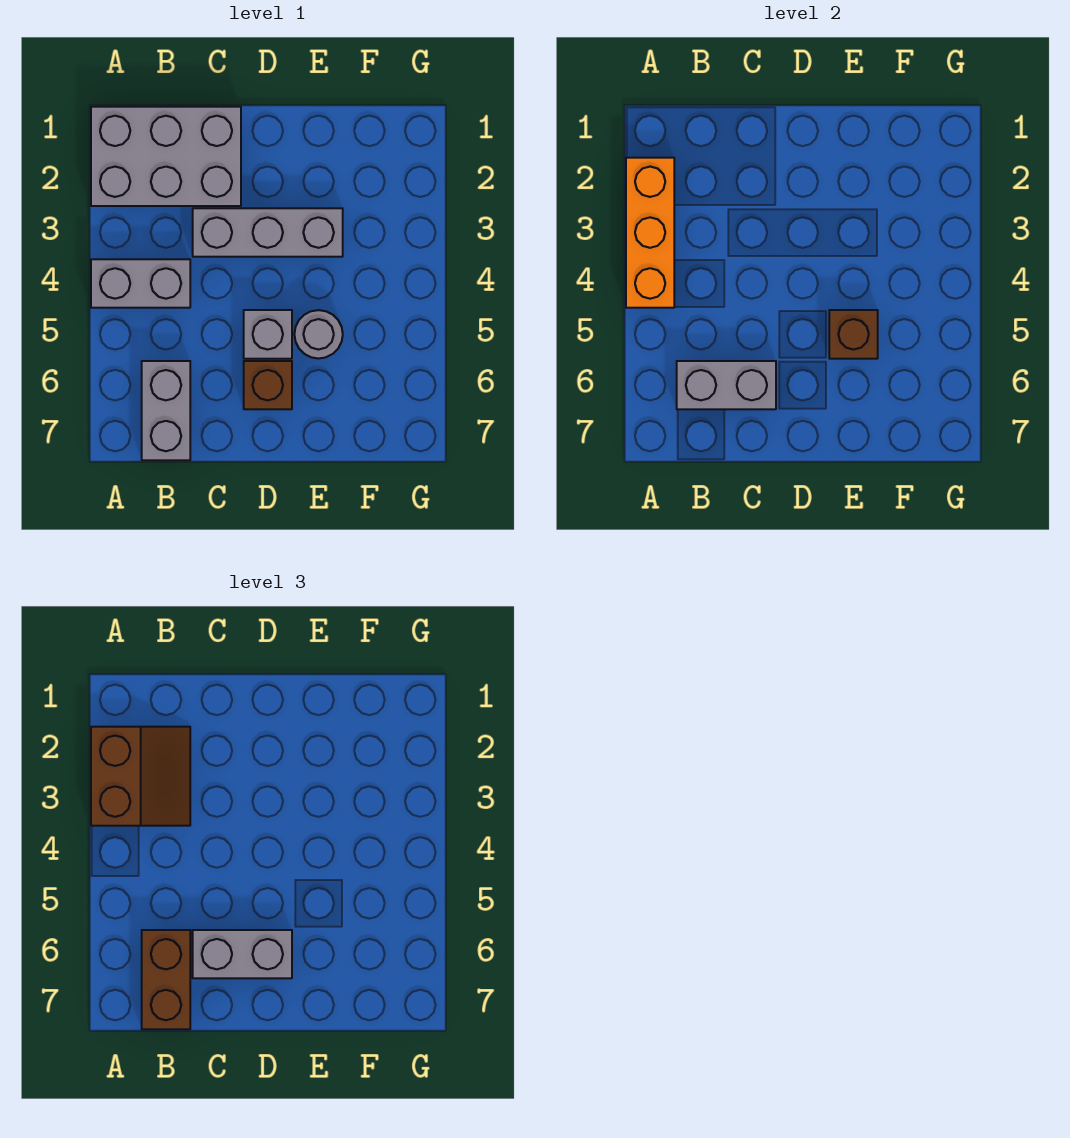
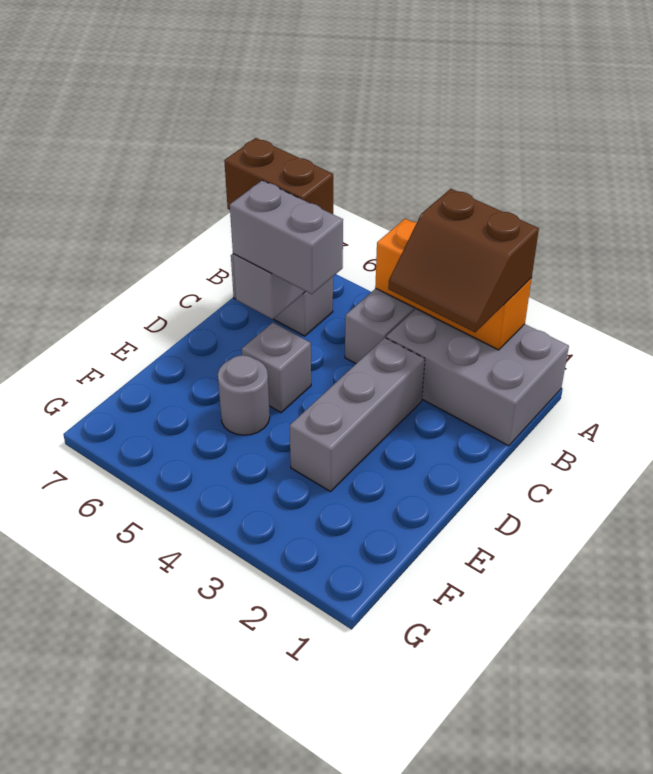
grey brick A1:C2 level 1 -> grey brick A1:B3 level 1
grey brick C6:D6 level 3 -> grey brick C5:C6 level 3
brown brick D6 level 1 -> none
brown brick E5 level 2 -> none

